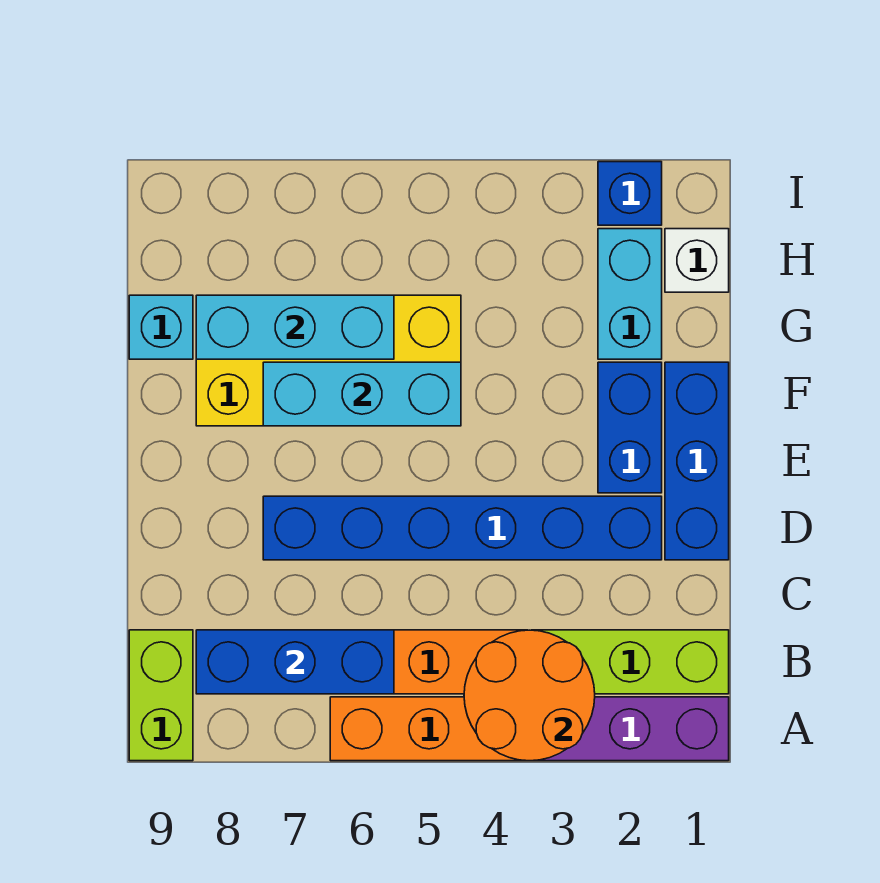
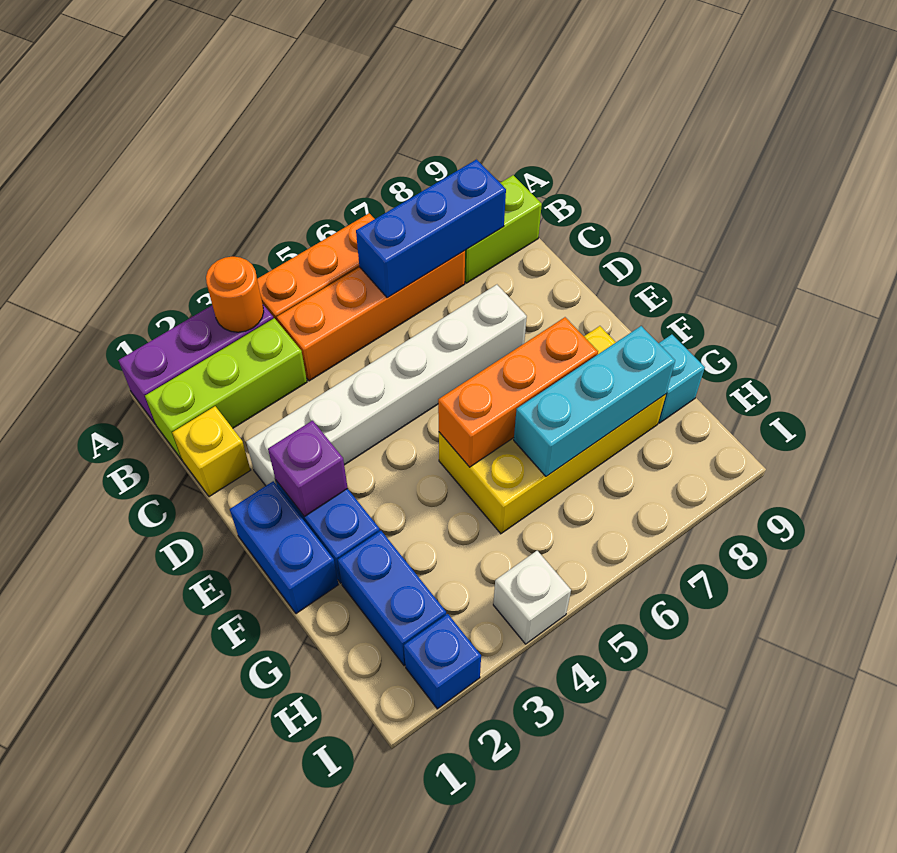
orange round brick A3:B4 level 2 -> orange round brick A3 level 2
lime brick A9:B9 level 1 -> lime brick B8:B9 level 1
none -> yellow brick C1 level 1
blue brick D1:F1 level 1 -> blue brick E1:F1 level 1
blue brick D2:D7 level 1 -> white brick D2:D7 level 1
none -> purple brick E2 level 2
cyan brick F5:F7 level 2 -> orange brick F5:F7 level 2
cyan brick G2:H2 level 1 -> blue brick G2:H2 level 1
white brick H1 level 1 -> white brick I4 level 1

